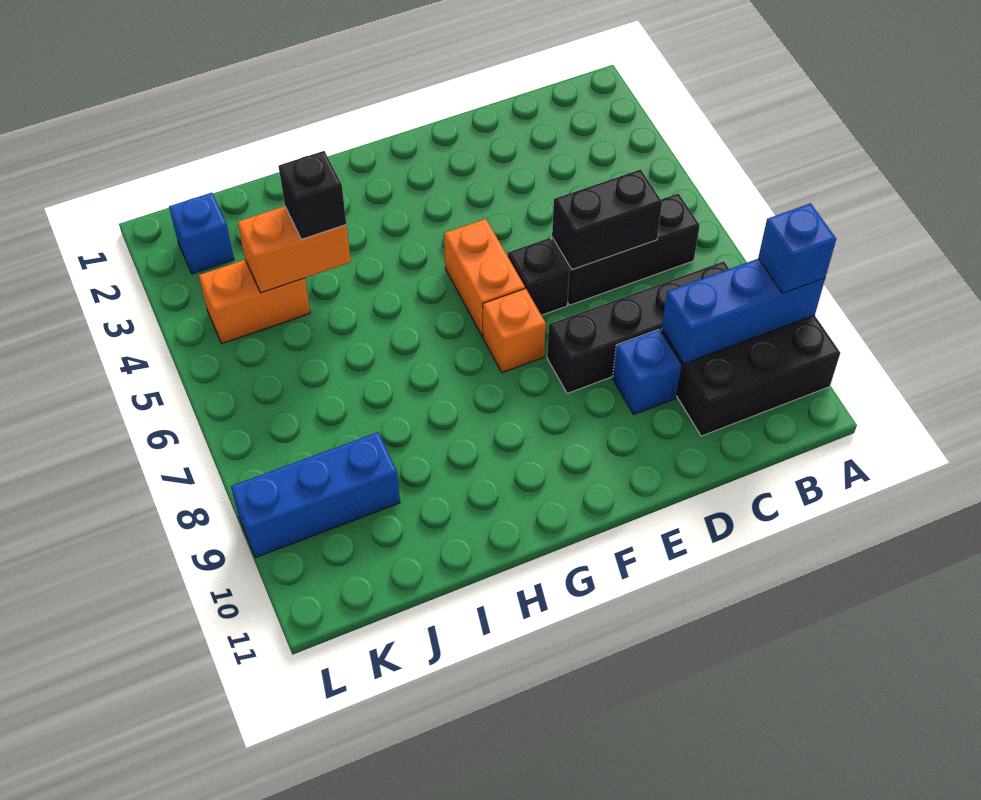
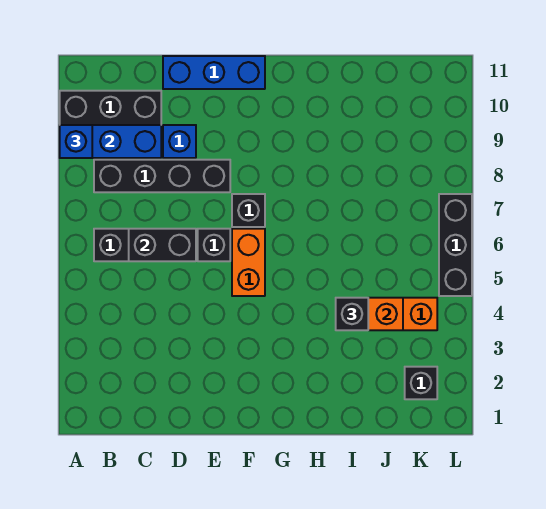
orange brick F7 level 1 -> black brick F7 level 1
blue brick J9:L9 level 1 -> blue brick D11:F11 level 1
blue brick K2 level 1 -> black brick K2 level 1
none -> black brick L5:L7 level 1

